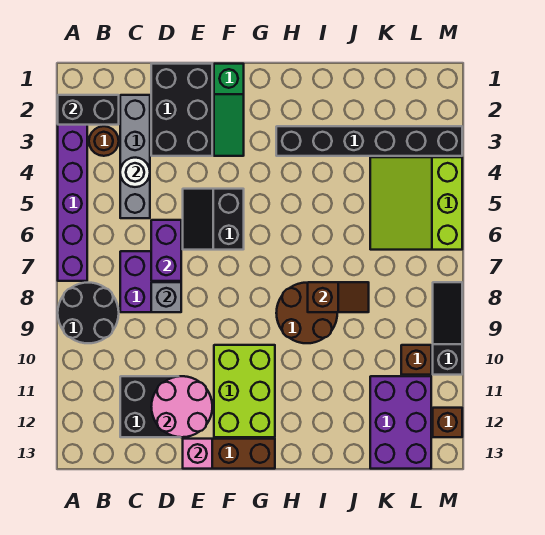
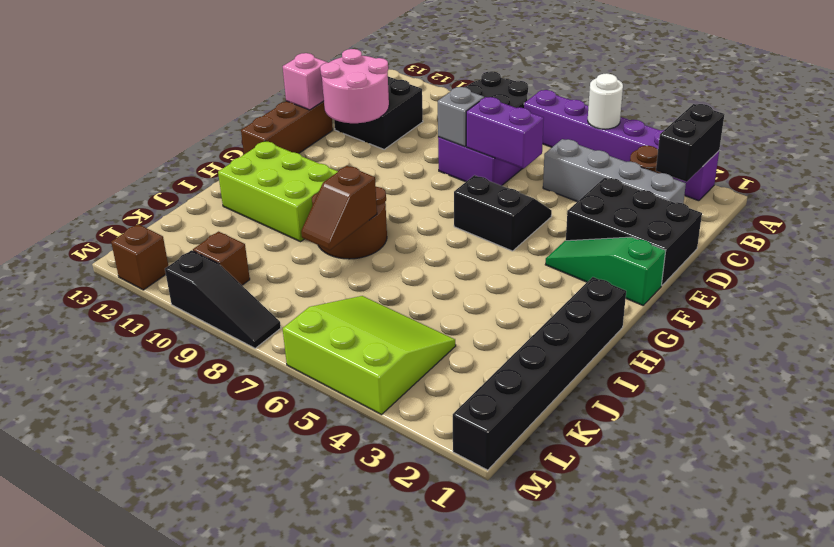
white round brick C4 level 2 -> white round brick A5 level 2
lime brick F10:G12 level 1 -> lime brick H10:I12 level 1
black brick H3:M3 level 1 -> black brick H1:M1 level 1
purple brick K11:L13 level 1 -> none

